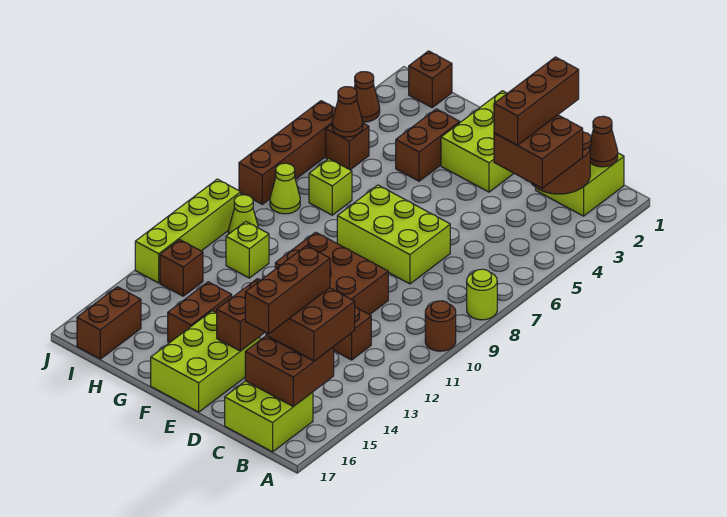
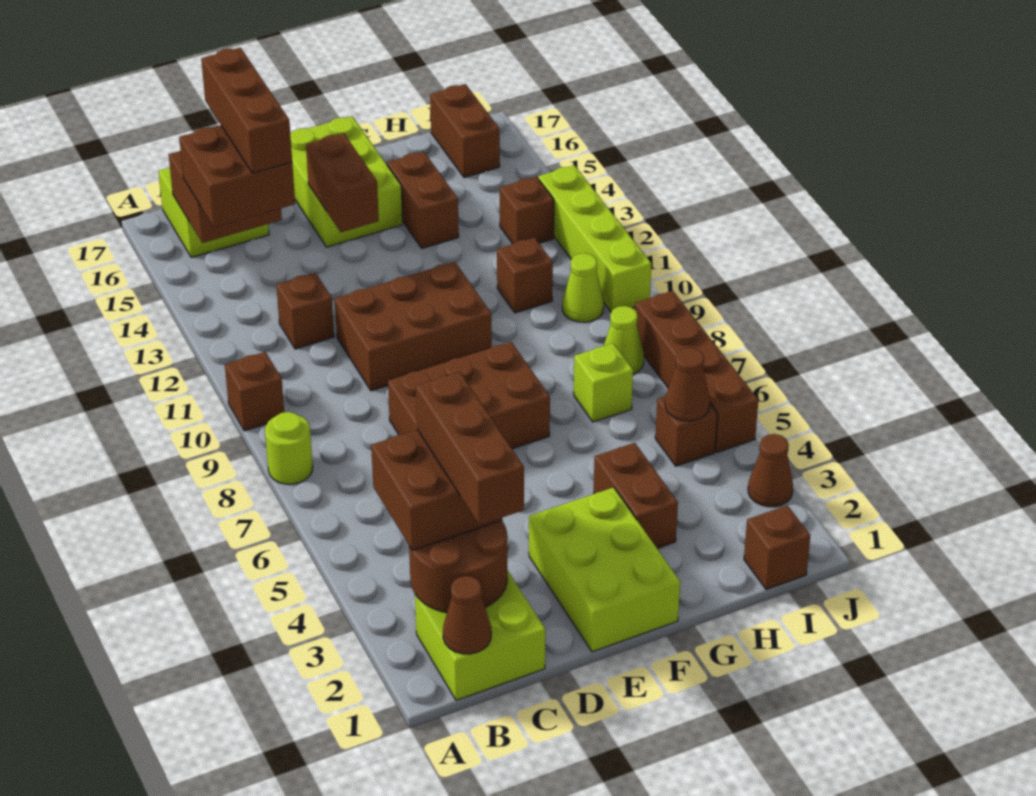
brown round brick A10 level 1 -> brown brick A10 level 1
lime brick D7:F8 level 1 -> brown brick D7:F8 level 1
lime brick H11 level 1 -> brown brick H11 level 1

